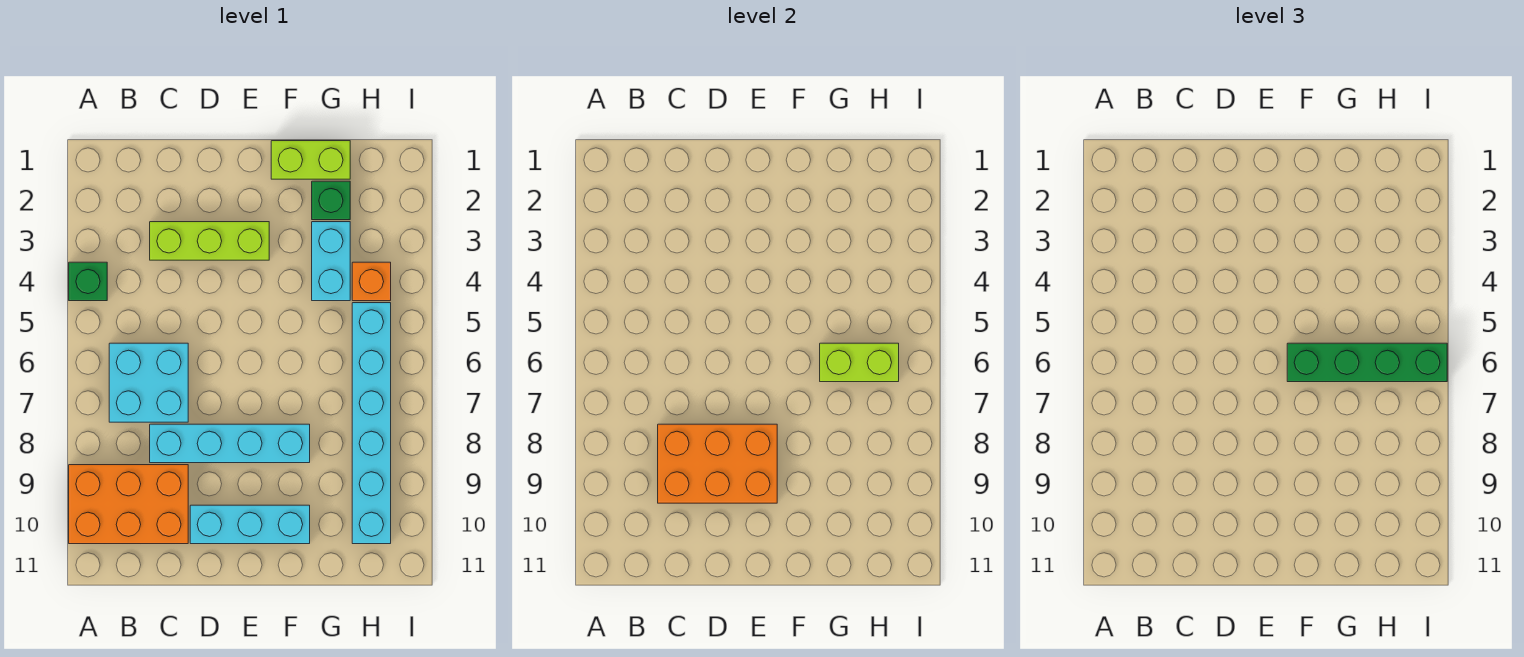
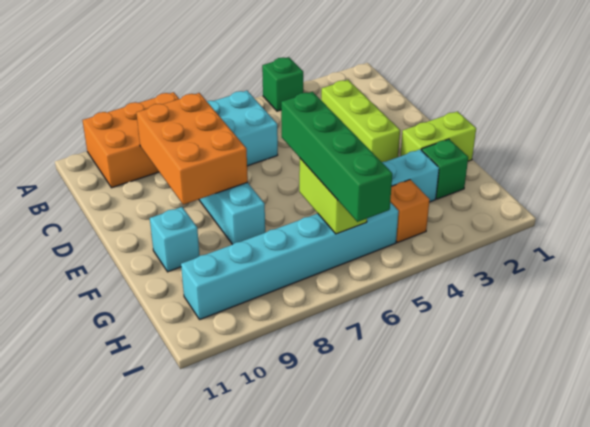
orange brick A9:C10 level 1 -> orange brick A8:B10 level 1
cyan brick D10:F10 level 1 -> cyan brick F10 level 1
lime brick F1:G1 level 1 -> lime brick F1:F2 level 1

